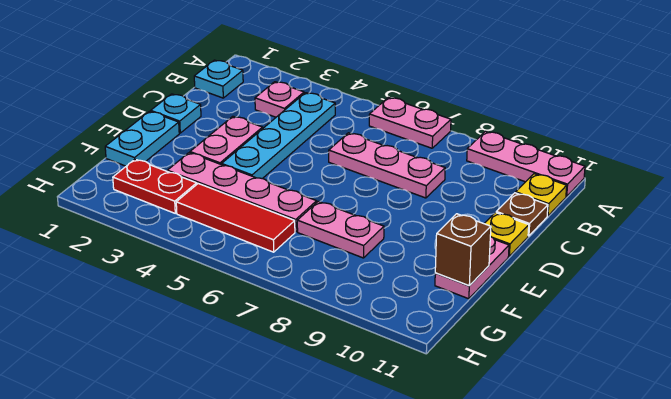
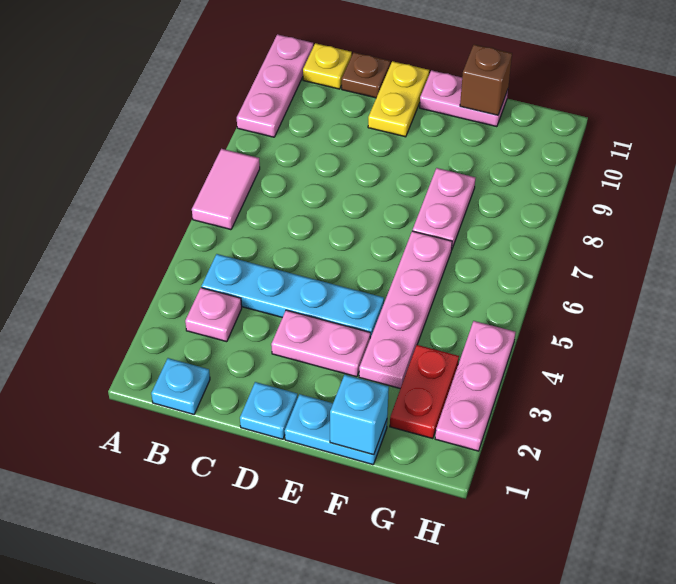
pink plate A6:A7 level 1 -> pink tile A6:A7 level 1
pink plate C6:C8 level 1 -> pink plate H2:H4 level 1
yellow plate D11 level 1 -> yellow plate D10:D11 level 1
none -> cyan brick F1 level 2
red tile G4:G6 level 1 -> none

